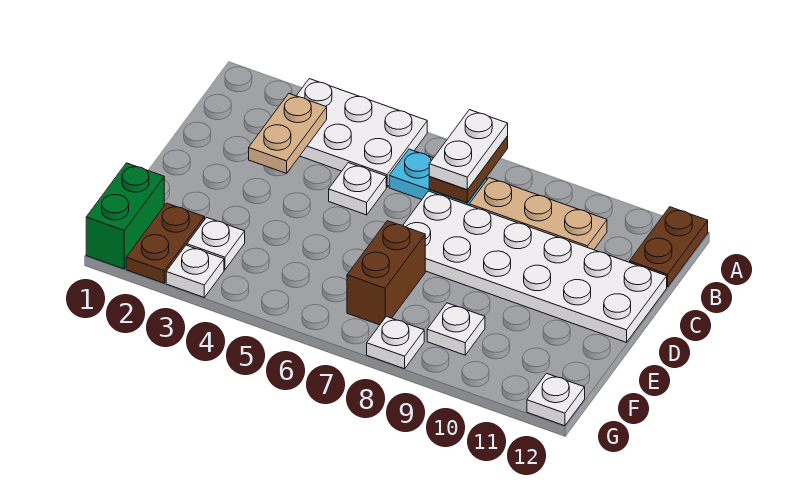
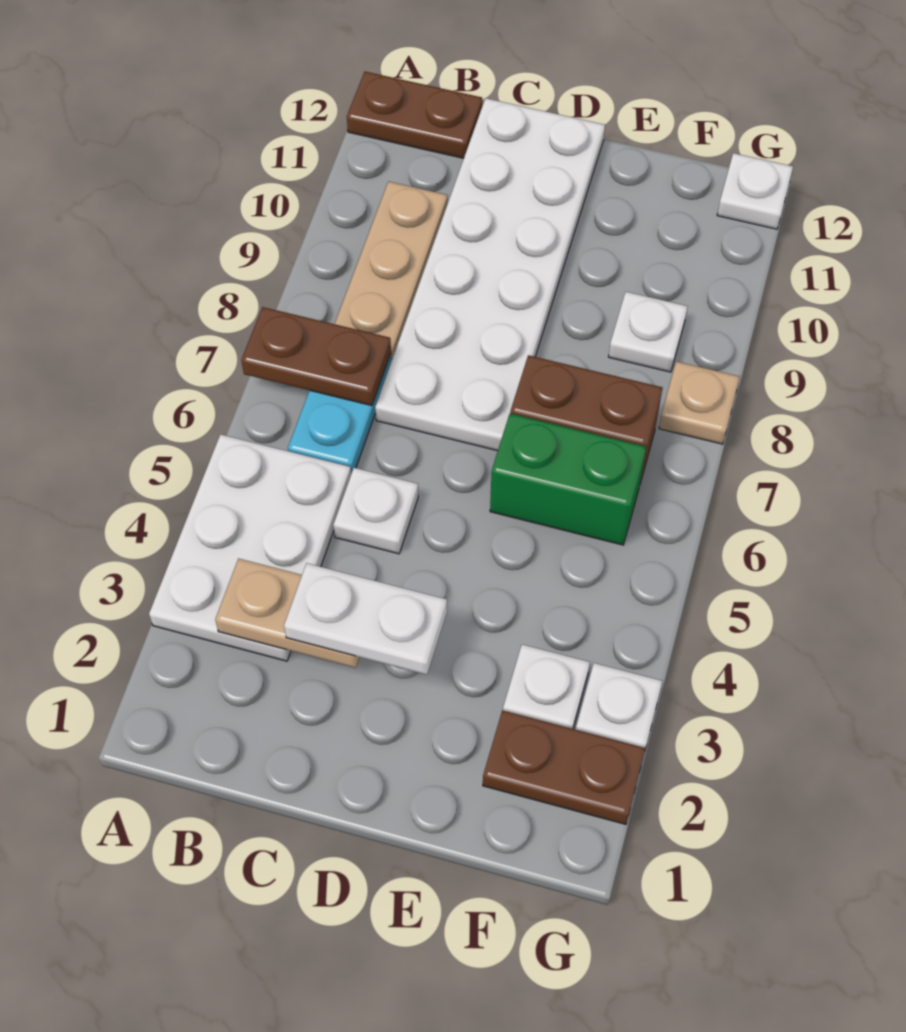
white plate A7:B7 level 3 -> white plate C3:D3 level 3
green brick F1:G1 level 1 -> green brick E6:F6 level 1
white plate G8 level 1 -> tan plate G8 level 1

